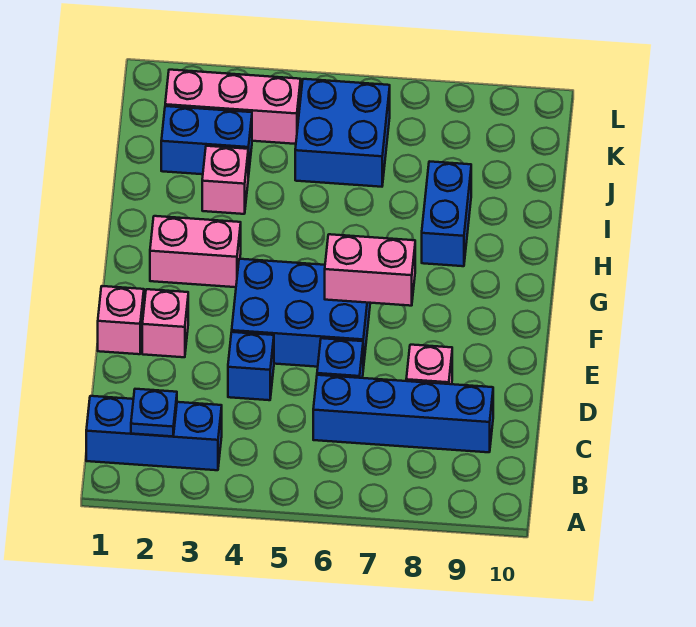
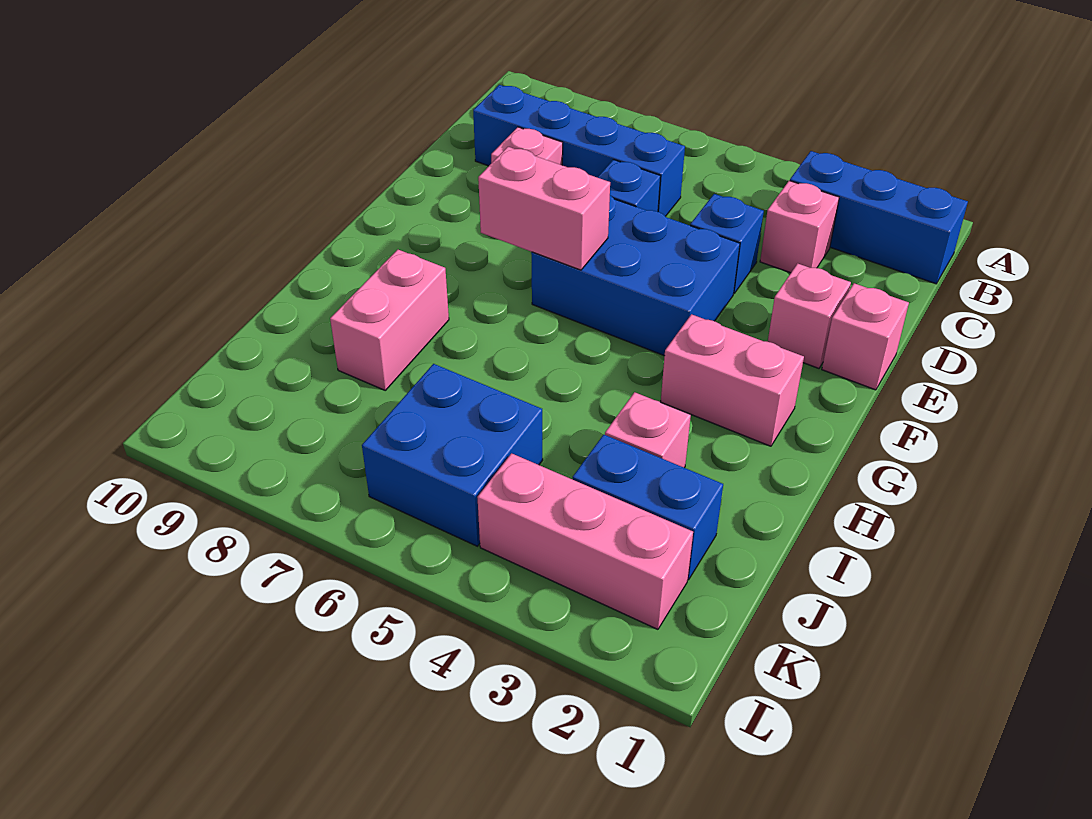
blue plate B2 level 2 -> none
none -> pink brick C3 level 1
blue brick H8:I8 level 1 -> pink brick H8:I8 level 1

